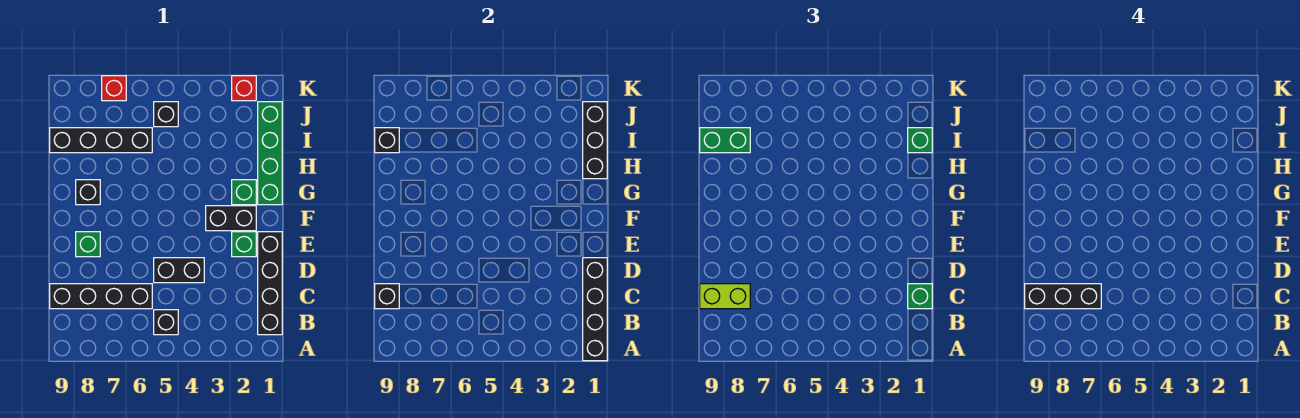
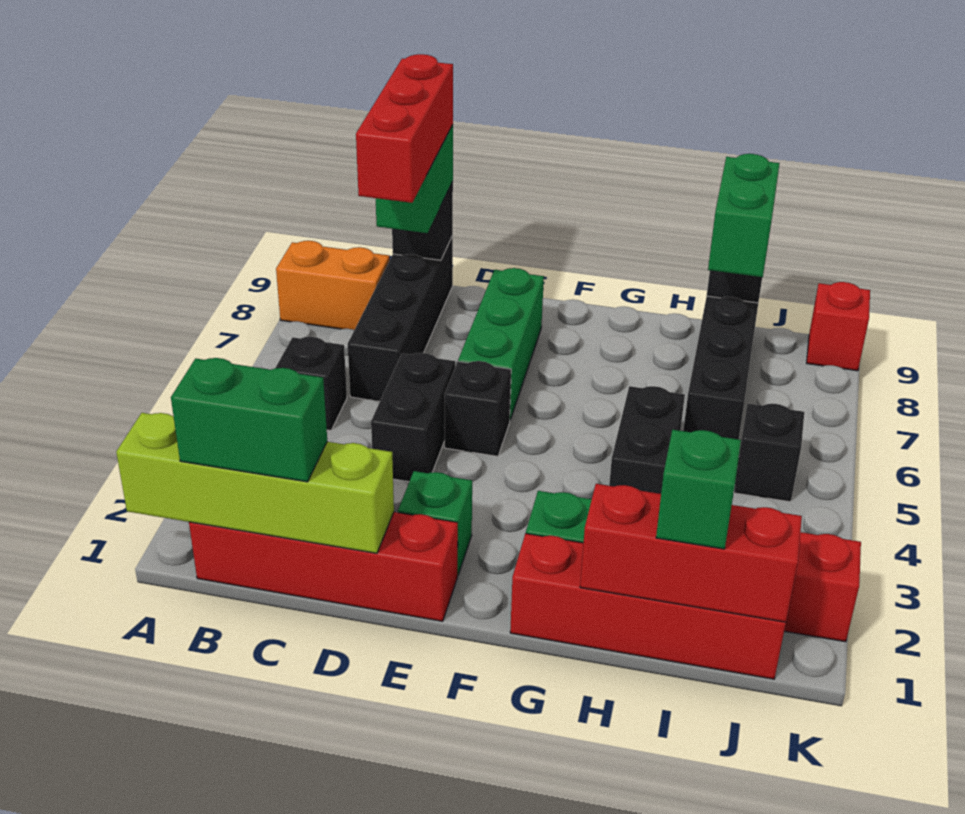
black brick A1:D1 level 2 -> lime brick A1:D1 level 2
none -> orange brick A8:B8 level 1
black brick B1:E1 level 1 -> red brick B1:E1 level 1
green brick C1 level 3 -> green brick B1:C1 level 3
black brick C7:C9 level 4 -> red brick C7:C9 level 4
lime brick C8:C9 level 3 -> green brick C8:C9 level 3
green brick E8 level 1 -> green brick E6:E8 level 1
black brick F2:F3 level 1 -> black brick H4:H5 level 1
green brick G1:J1 level 1 -> red brick G1:J1 level 1
black brick G8 level 1 -> black brick E5 level 1
black brick H1:J1 level 2 -> red brick H1:J1 level 2
red brick K7 level 1 -> red brick K9 level 1

